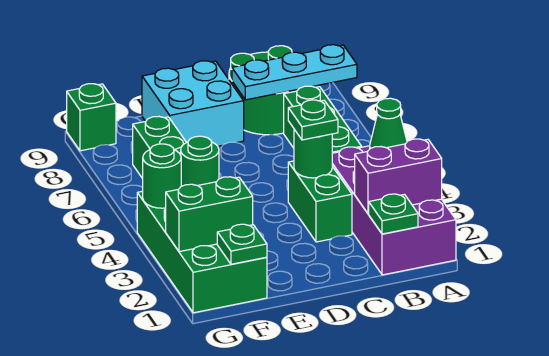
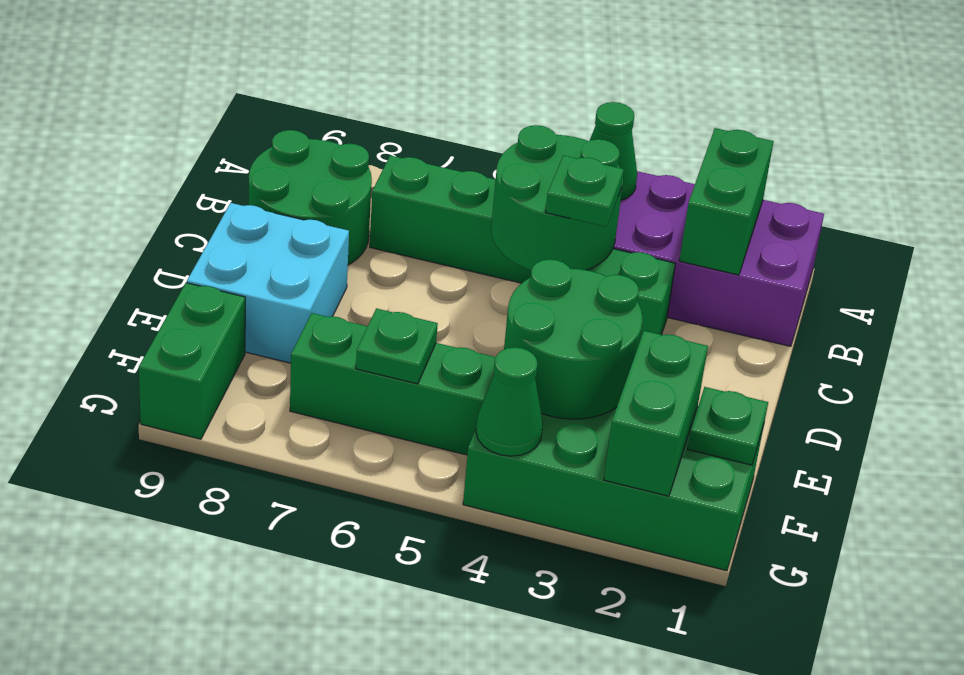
purple brick A2:B2 level 2 -> green brick A2:B2 level 2
cyan plate A8:C8 level 2 -> none
green plate B1 level 2 -> green plate F6 level 2
green round brick C4 level 2 -> green round brick B4:C5 level 2
green round brick F4 level 2 -> green round brick E3:F4 level 2
green round brick G4 level 2 -> green cone G4 level 2
green brick G9 level 1 -> green brick F9:G9 level 1

